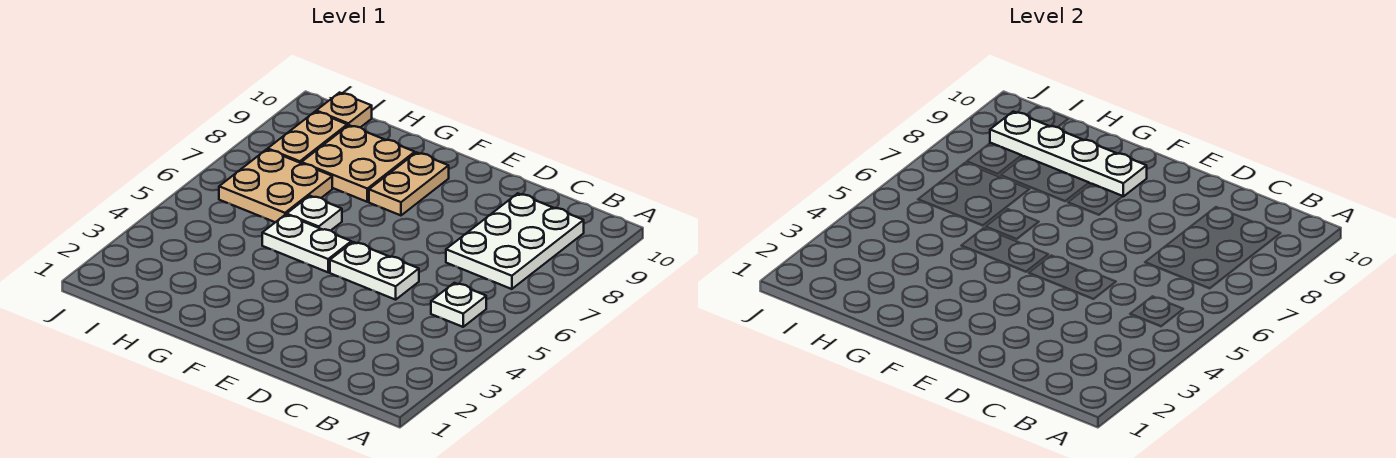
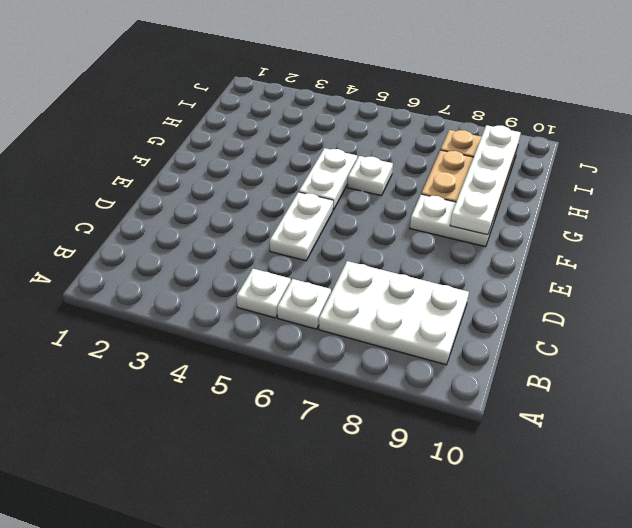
none -> white plate B6 level 1
tan plate F8:F9 level 1 -> white plate F8:F9 level 1
tan plate H6:I7 level 1 -> none
tan plate I10 level 1 -> none

